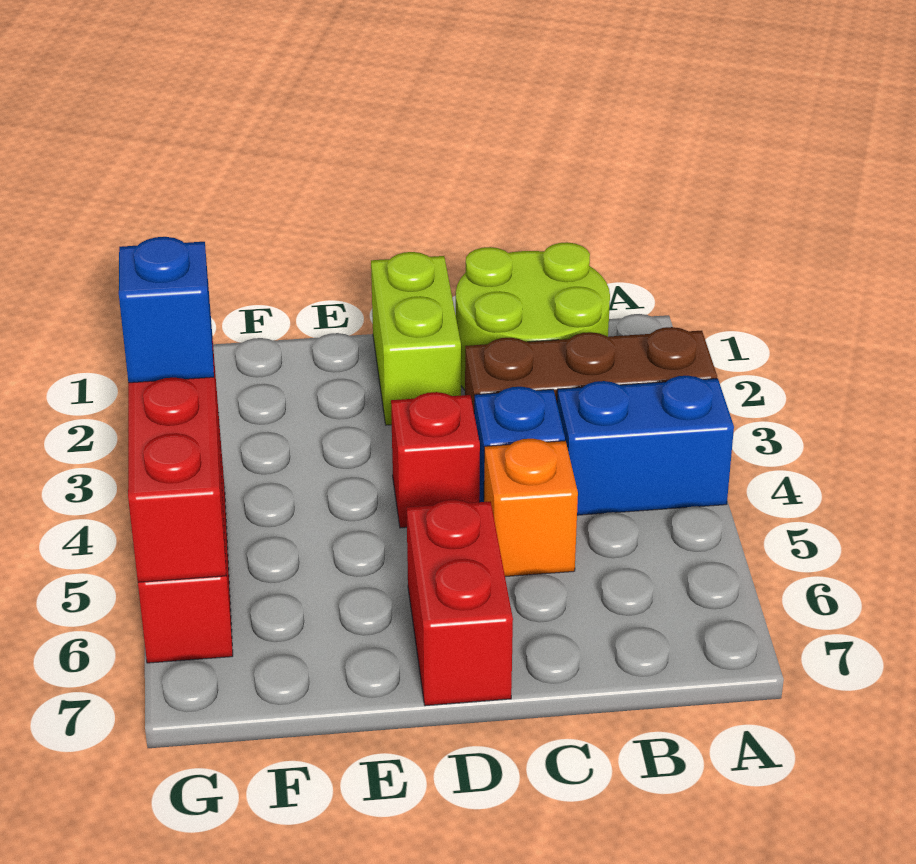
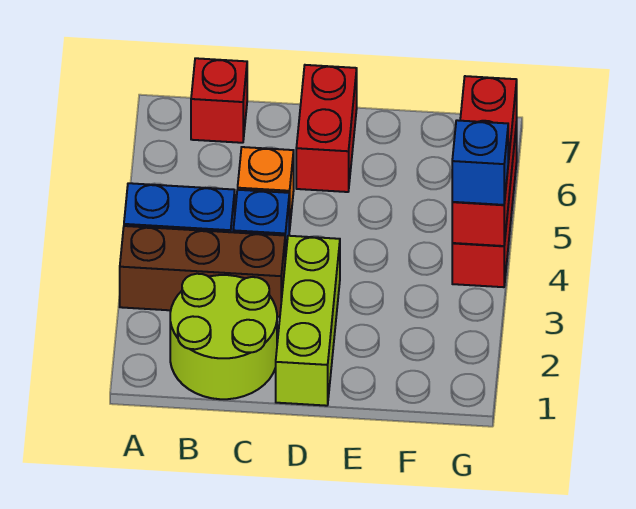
lime brick D1:D2 level 1 -> lime brick D1:D3 level 1
red brick D4 level 1 -> red brick B7 level 1

